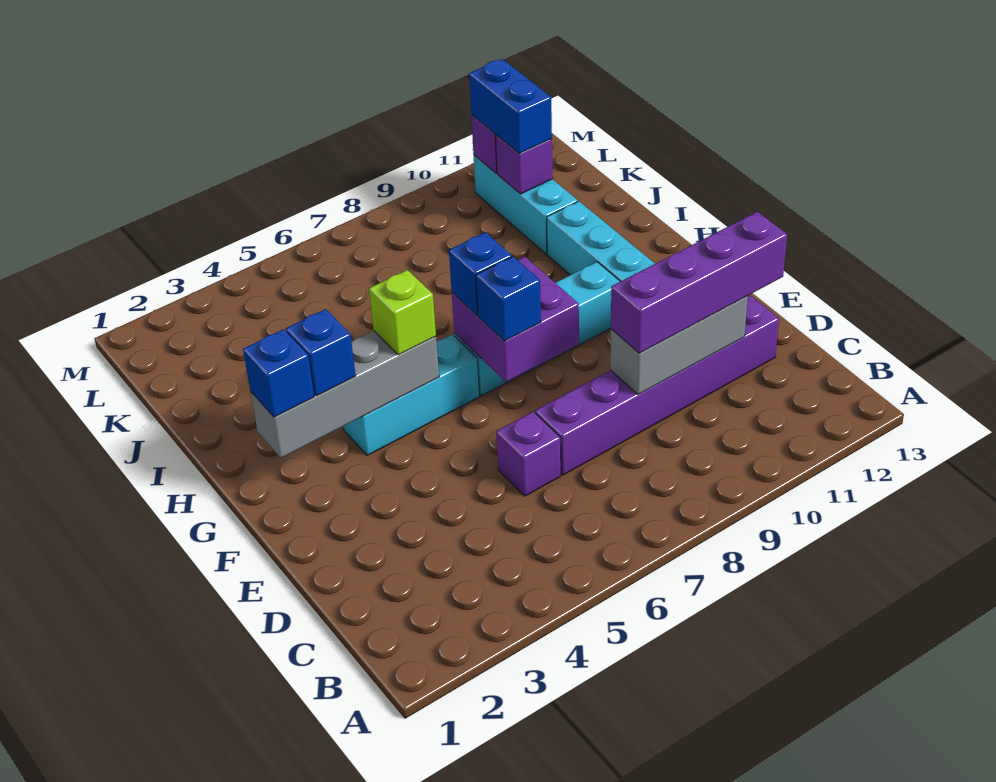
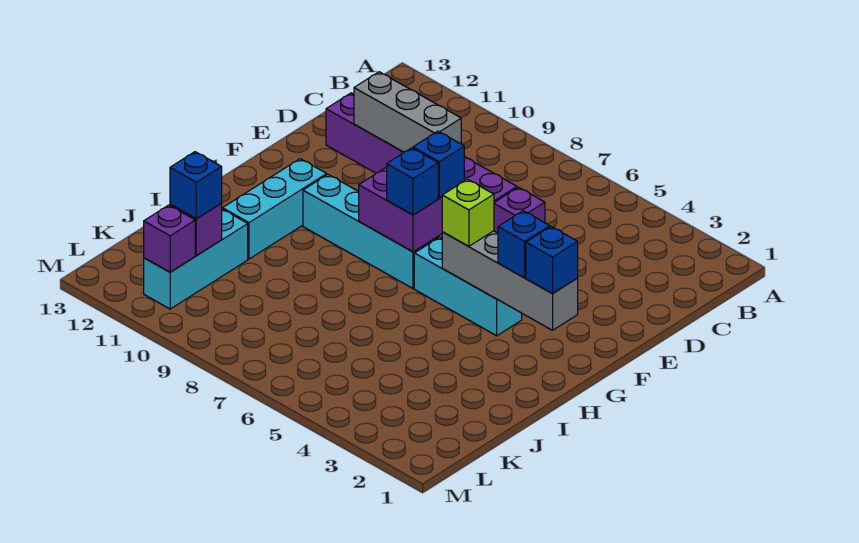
purple brick D9:D12 level 3 -> none
blue brick K11:L11 level 3 -> blue brick K11 level 3

